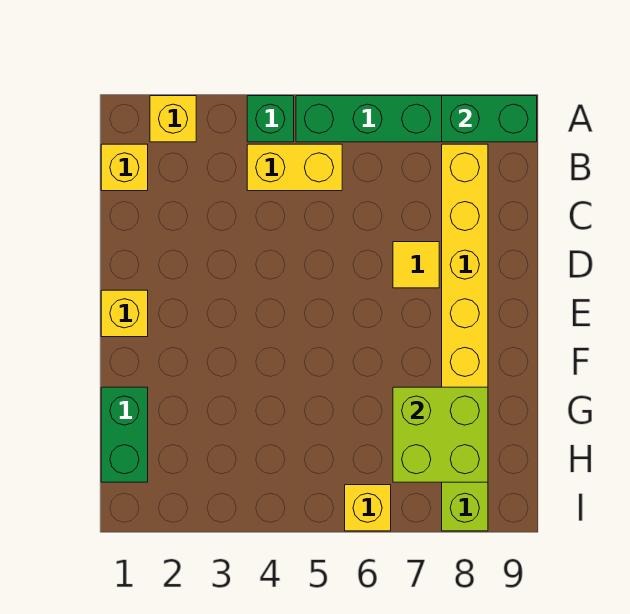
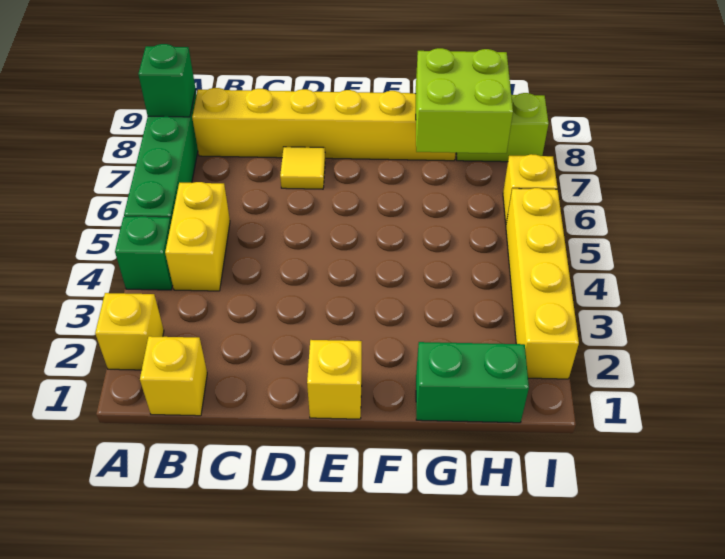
green brick A8:A9 level 2 -> green brick A8 level 2
none -> yellow brick I2:I5 level 1

